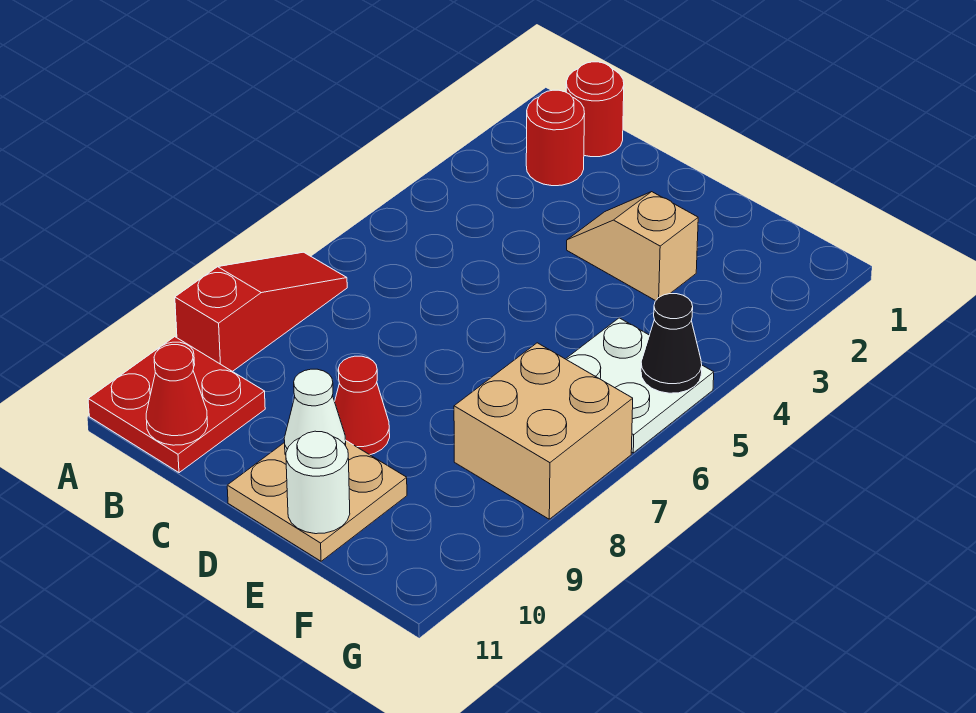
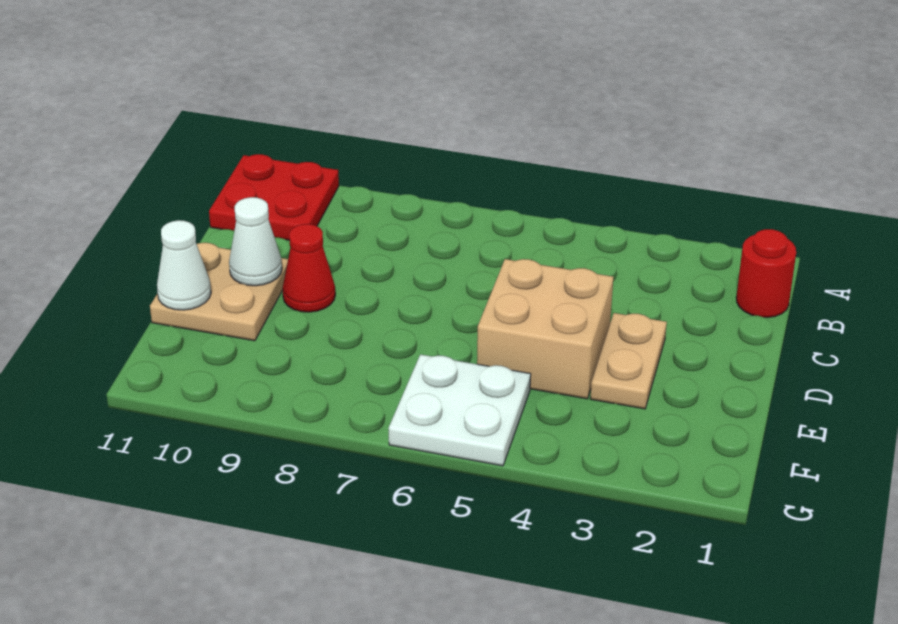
red slope A7:A9 level 1 top 9 -> none
red round brick B2 level 1 -> none
red cone B11 level 2 -> none
tan slope D3:E3 level 1 top E -> tan plate D3:E3 level 1
white round brick E11 level 2 -> white cone E11 level 2
tan brick F7:G8 level 1 -> tan brick D4:E5 level 1
black cone G5 level 2 -> none

